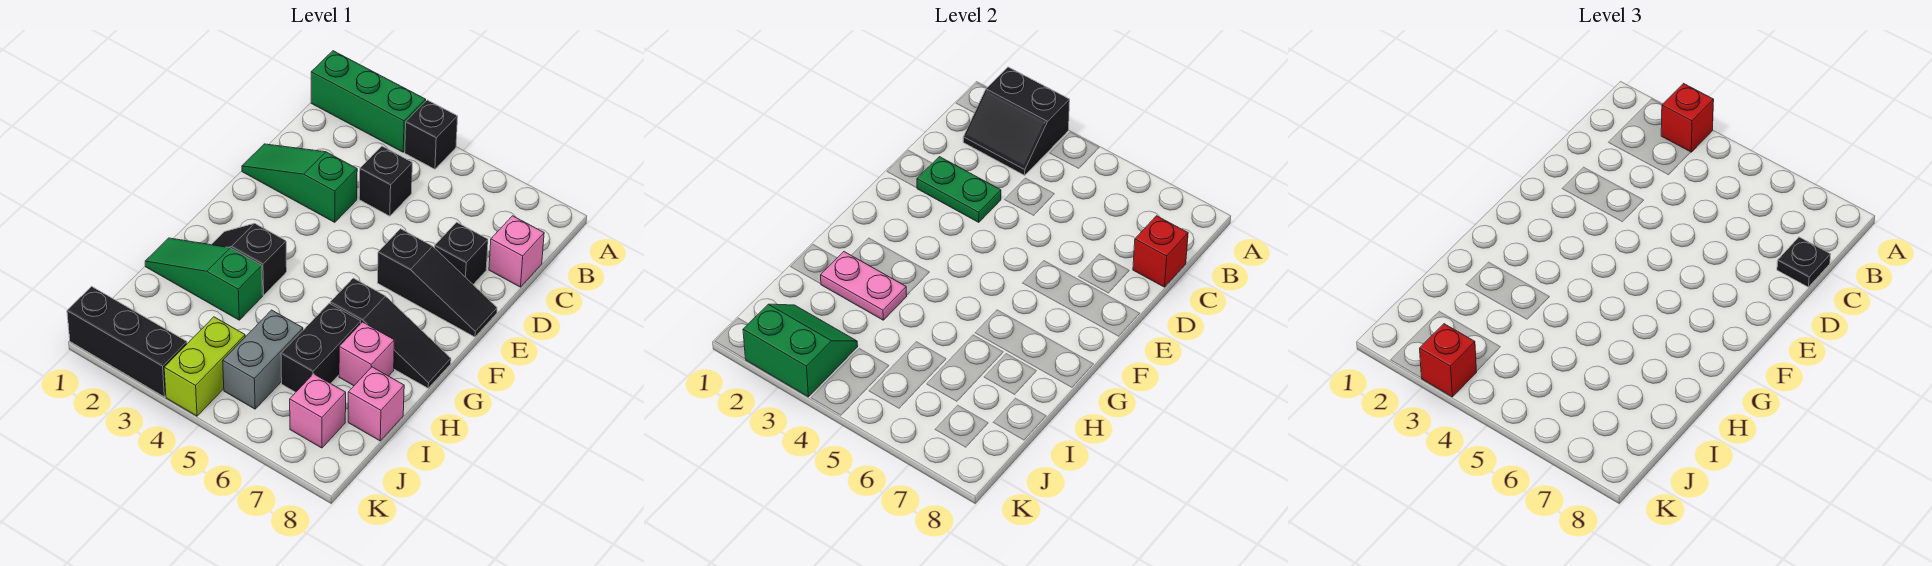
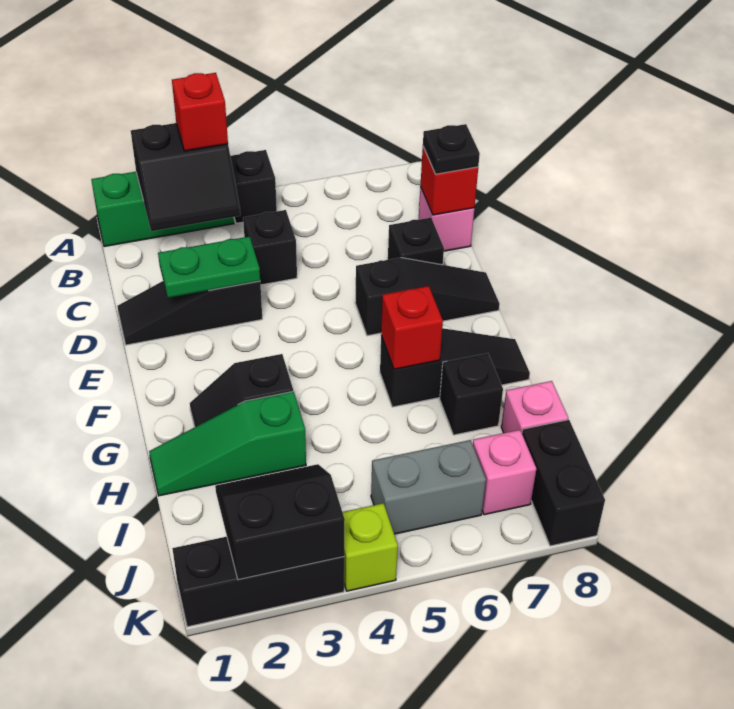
green slope D1:D3 level 1 top 3 -> black slope D1:D3 level 1 top 3
pink plate H2:H3 level 2 -> none
black brick H6:I6 level 1 -> black brick J8:K8 level 1
pink brick H7 level 1 -> black brick H7 level 1
grey brick I5:J5 level 1 -> grey brick J5:J6 level 1
green slope J2:K3 level 2 top K -> black slope J2:K3 level 2 top K
lime brick J4:K4 level 1 -> lime brick K4 level 1
red brick K3 level 3 -> red brick G6 level 2

